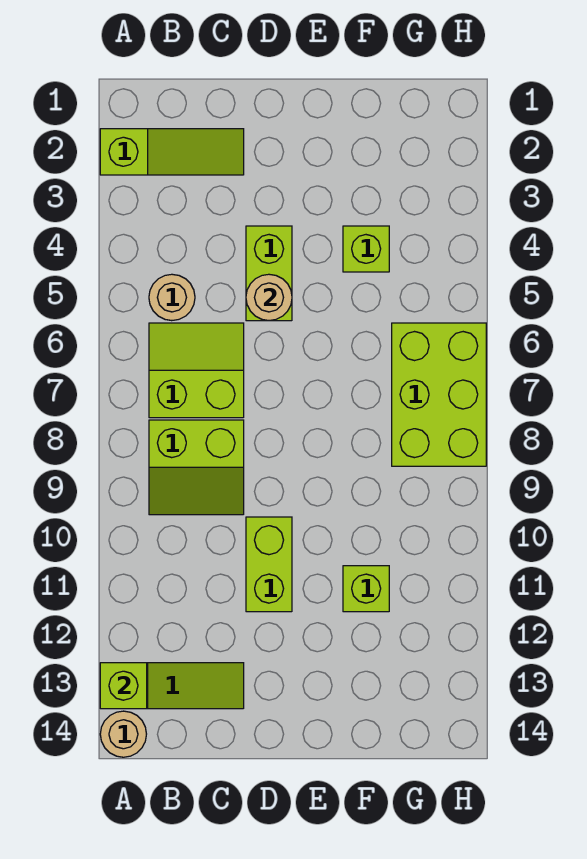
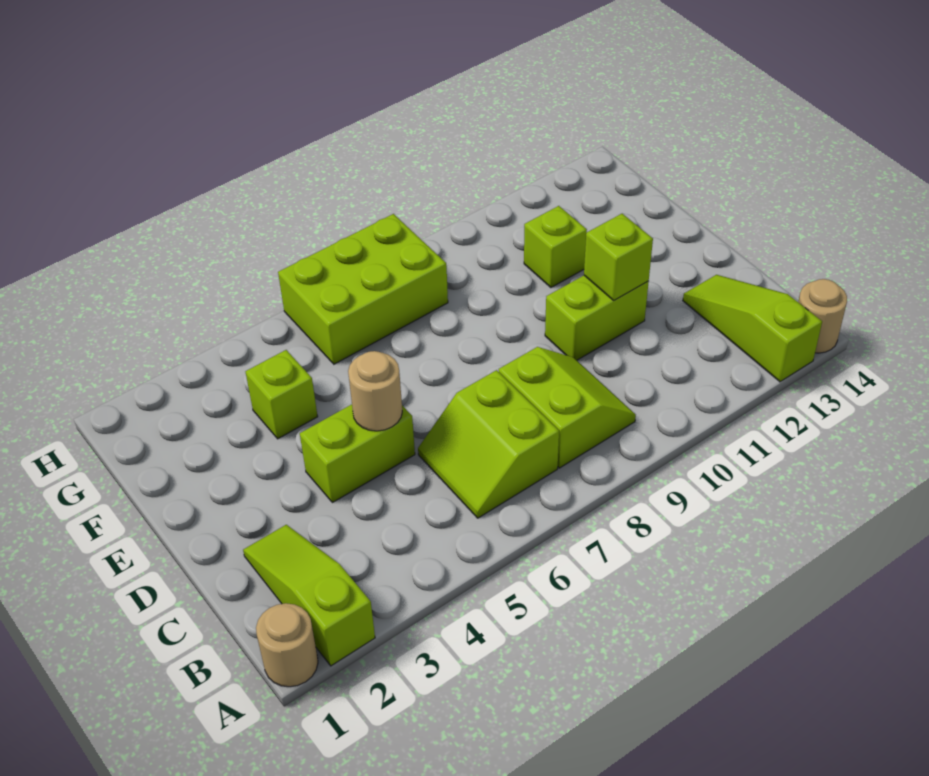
lime brick A13 level 2 -> lime brick D11 level 2
tan round brick B5 level 1 -> tan round brick A1 level 1

